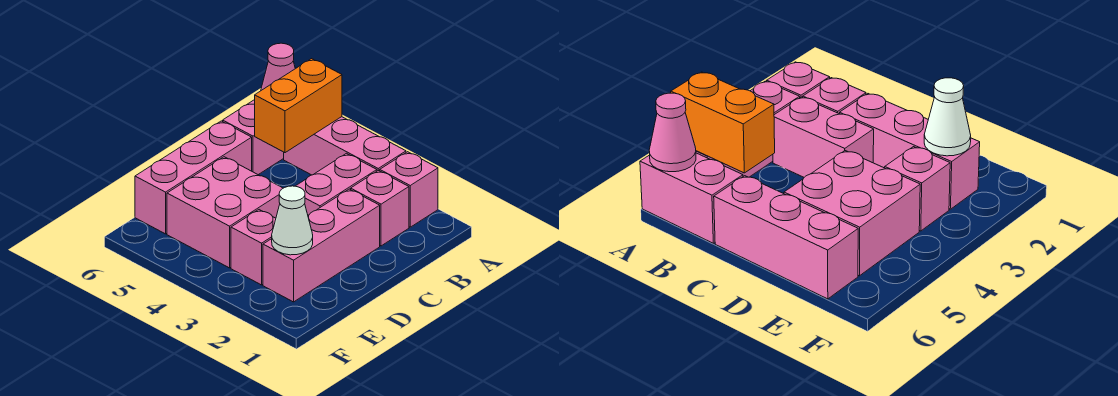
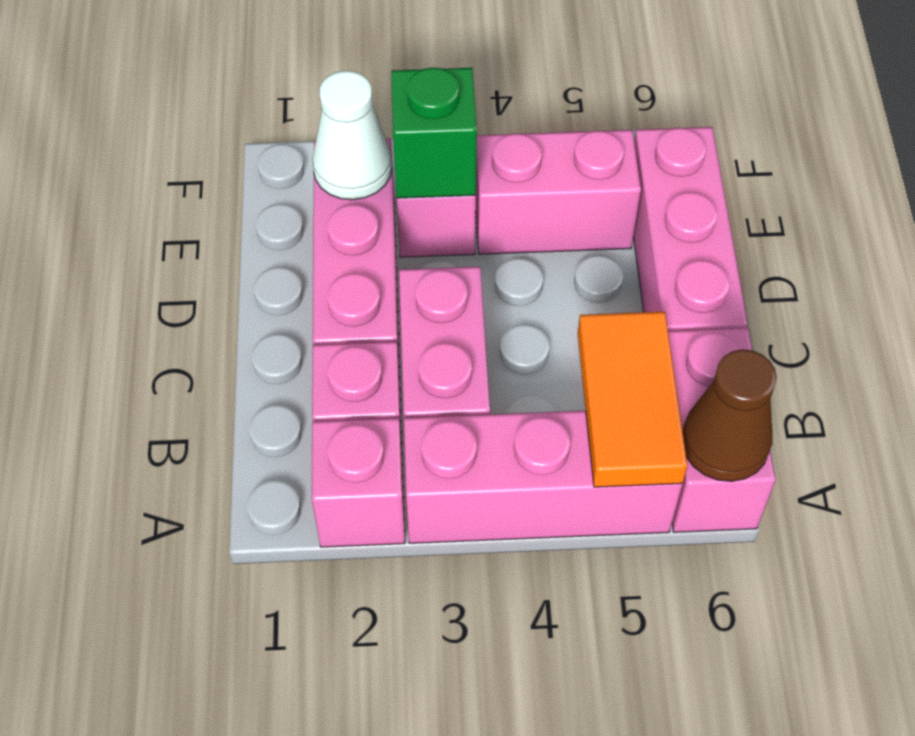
orange brick A5:B5 level 2 -> orange tile A5:B5 level 2
pink cone A6 level 2 -> brown cone A6 level 2
pink brick D4:E5 level 1 -> pink brick E4:E5 level 1
none -> green brick E3 level 2

